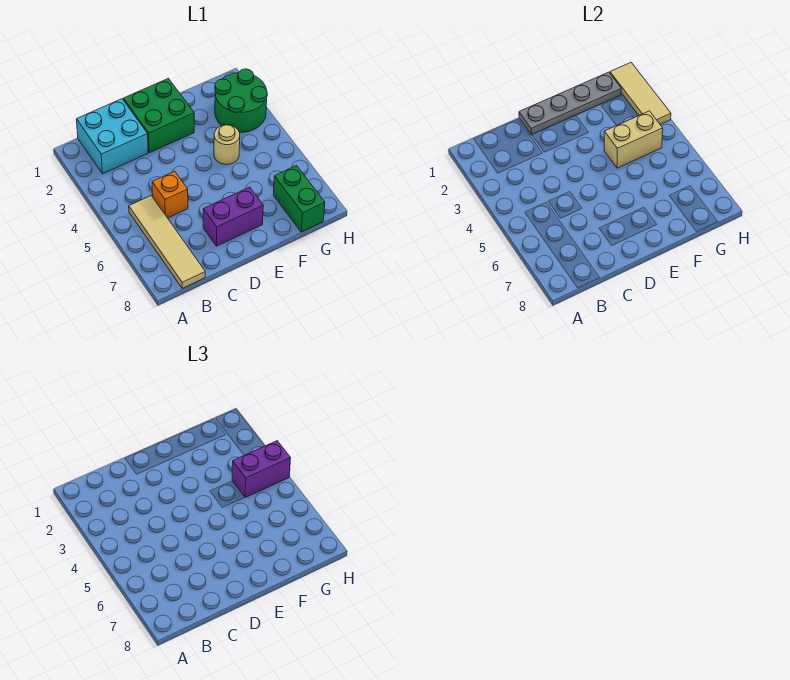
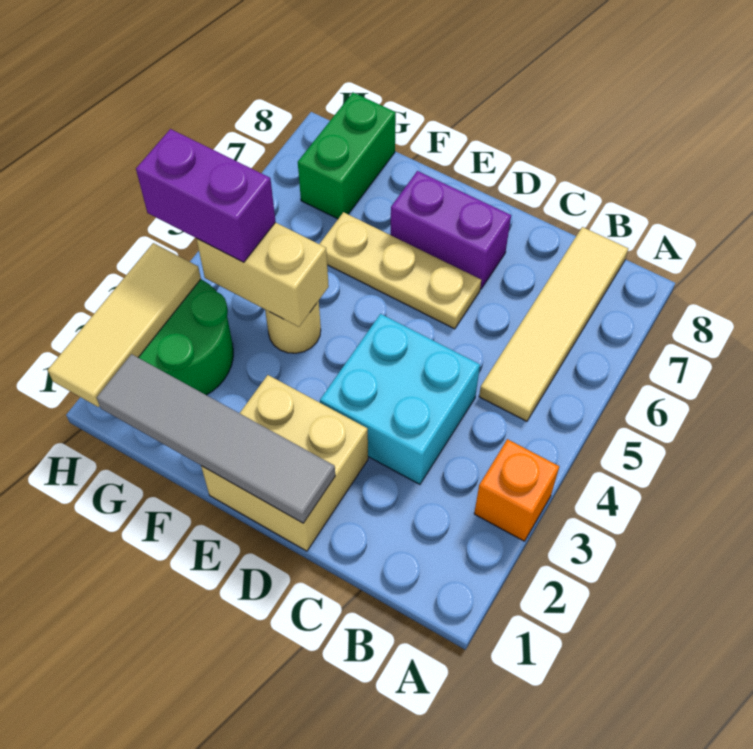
cyan brick B1:C2 level 1 -> cyan brick C3:D4 level 1
orange brick C5 level 1 -> orange brick A3 level 1
green brick D1:E2 level 1 -> tan brick D1:E2 level 1
grey plate D1:G1 level 2 -> grey tile D1:G1 level 2
none -> tan plate D6:F6 level 1

